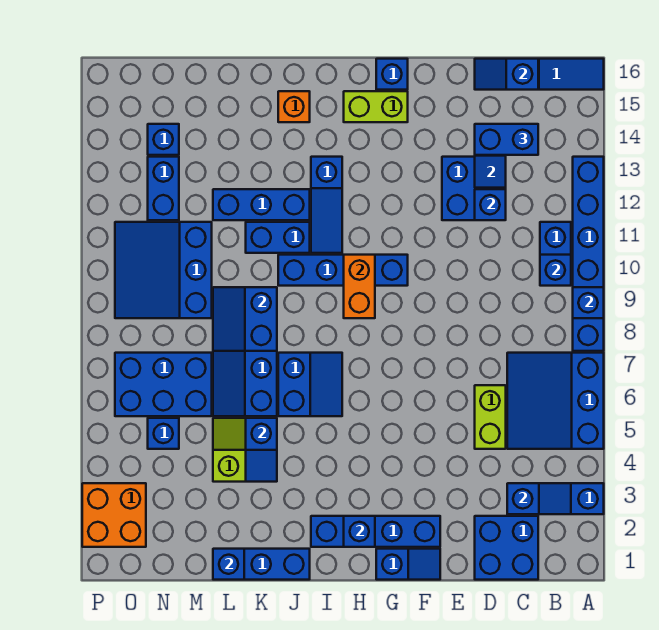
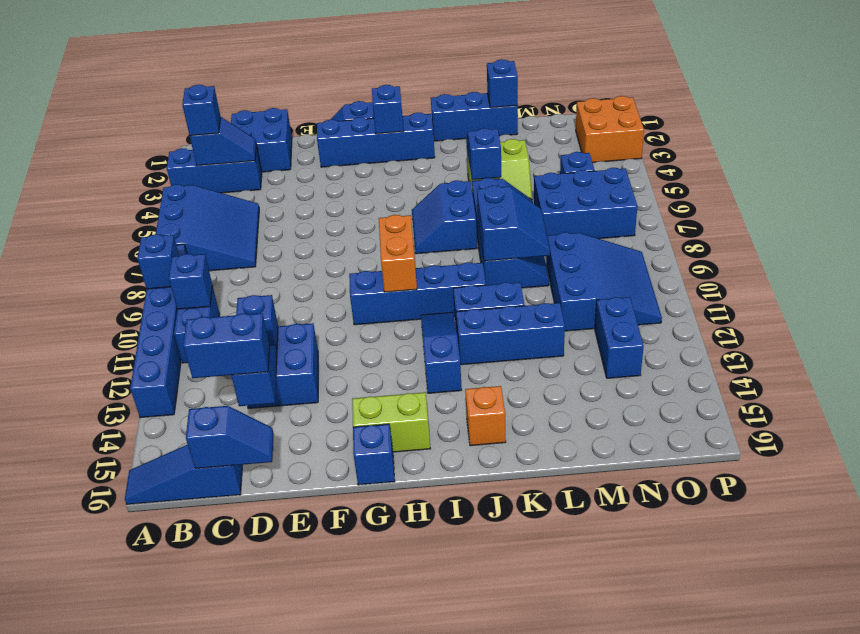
blue slope B3:C3 level 2 top C -> blue slope B3:C3 level 2 top B
lime brick D5:D6 level 1 -> none
blue brick N14 level 1 -> blue brick B3 level 3

